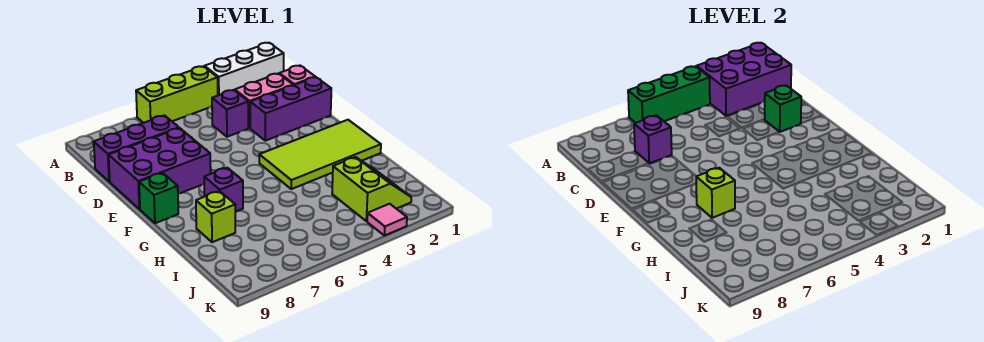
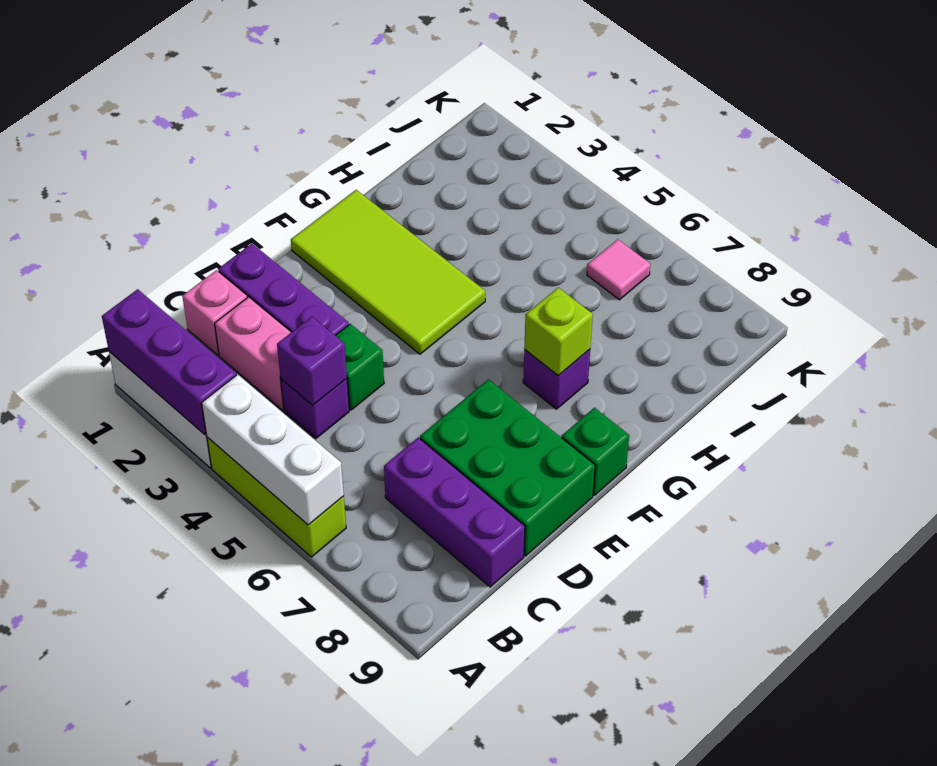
purple brick A1:B3 level 2 -> purple brick A1:A3 level 2
green brick A4:A6 level 2 -> white brick A4:A6 level 2
purple brick C7 level 2 -> purple brick C4 level 2
green brick D2 level 2 -> green brick D4 level 1
purple brick D7:E9 level 1 -> green brick D7:E9 level 1
lime brick H8 level 1 -> none
lime slope I2:J3 level 1 top 3 -> none
pink tile K3 level 1 -> pink tile J6 level 1

